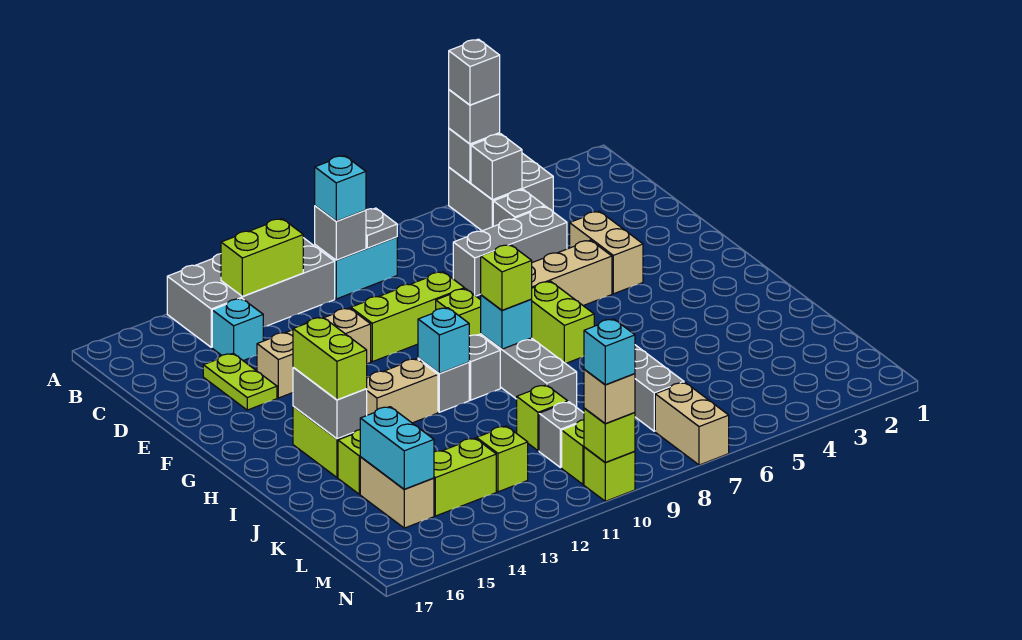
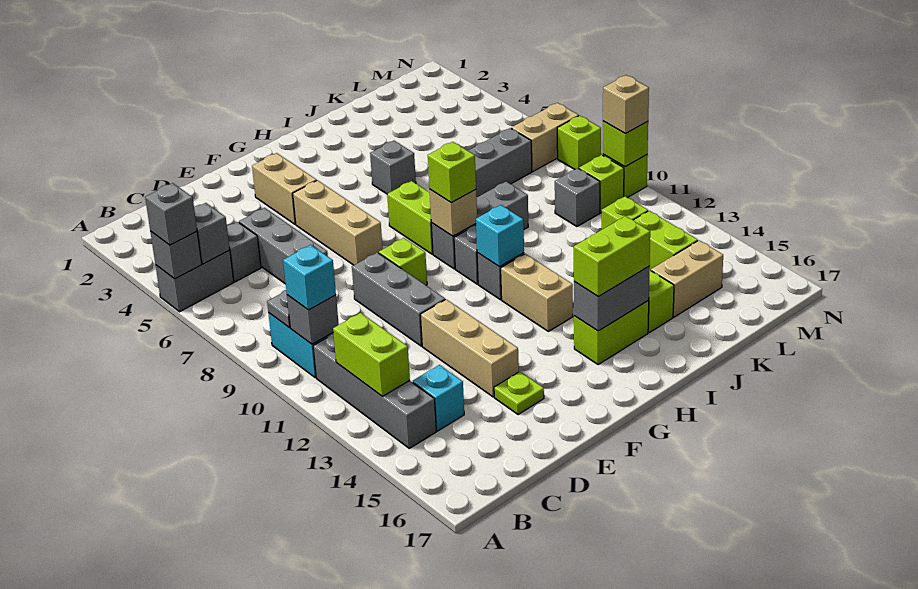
grey brick A4:B5 level 1 -> grey brick A5:B5 level 1
grey brick A5 level 4 -> grey brick I5 level 1
grey brick A11:B14 level 1 -> grey brick B11:B14 level 1
lime plate D15:E15 level 1 -> lime plate E15 level 1
tan brick E4:F4 level 1 -> tan brick F3:F4 level 1
lime brick E9:E11 level 1 -> grey brick E9:E11 level 1
lime brick G7:H7 level 1 -> lime brick H7:H8 level 1
cyan brick H9 level 2 -> tan brick H9 level 2
lime brick K10 level 1 -> lime brick N8 level 1
cyan brick K15:L15 level 2 -> none
cyan brick N10 level 4 -> none

